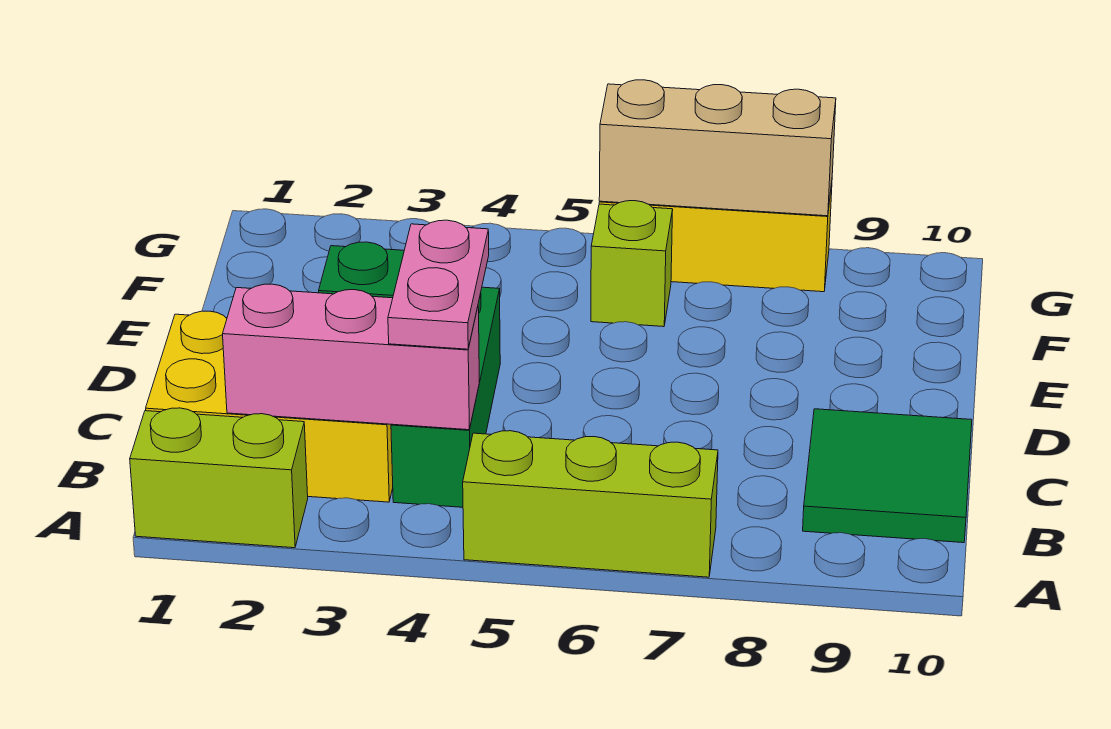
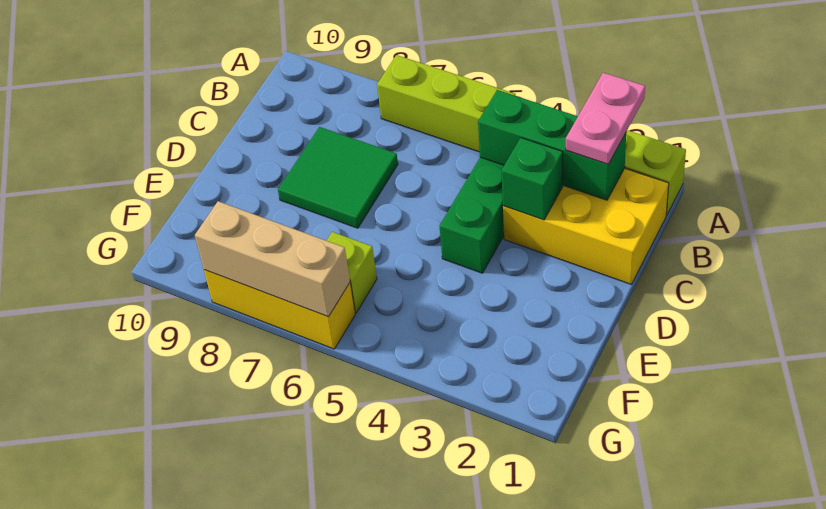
pink brick B2:B4 level 2 -> green brick B2:B4 level 2
pink plate B4:C4 level 3 -> pink plate A2:B2 level 3
green tile B9:C10 level 1 -> green tile C7:D8 level 1

